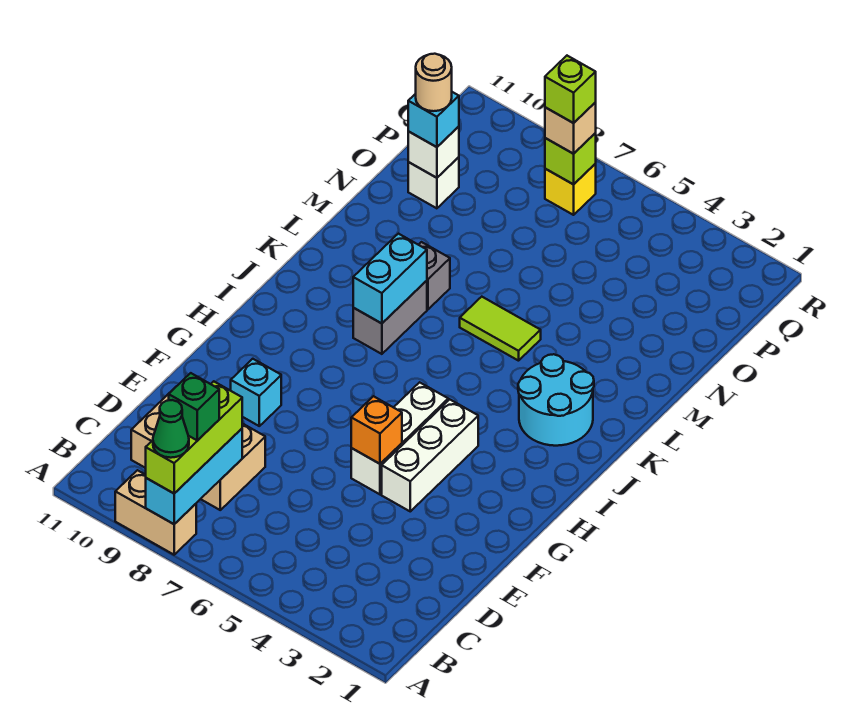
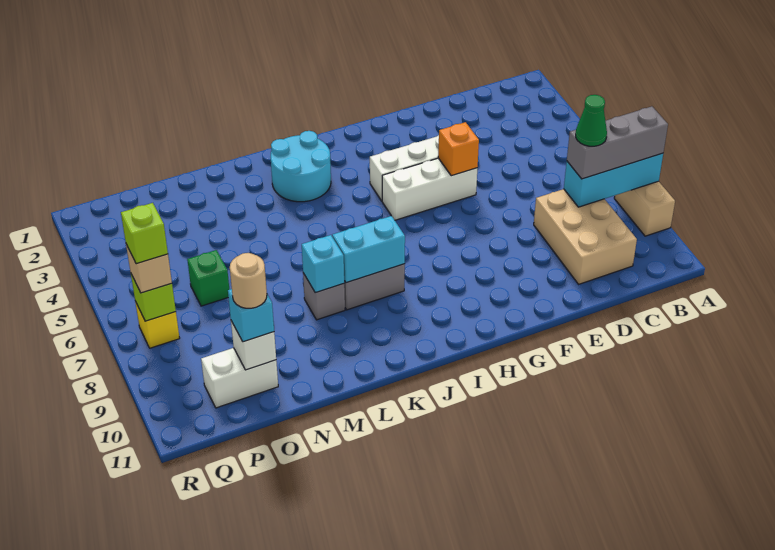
lime brick A8:C8 level 3 -> grey brick A8:C8 level 3
green cone A8 level 4 -> green cone C8 level 4
green brick B8 level 4 -> green brick O6 level 1
cyan brick F9 level 1 -> cyan brick L8 level 2
lime tile L5:L6 level 1 -> none
white brick O10 level 1 -> white brick O10:P10 level 1

